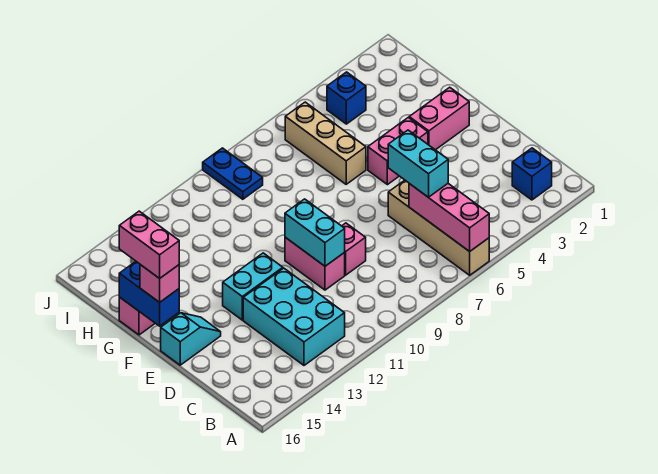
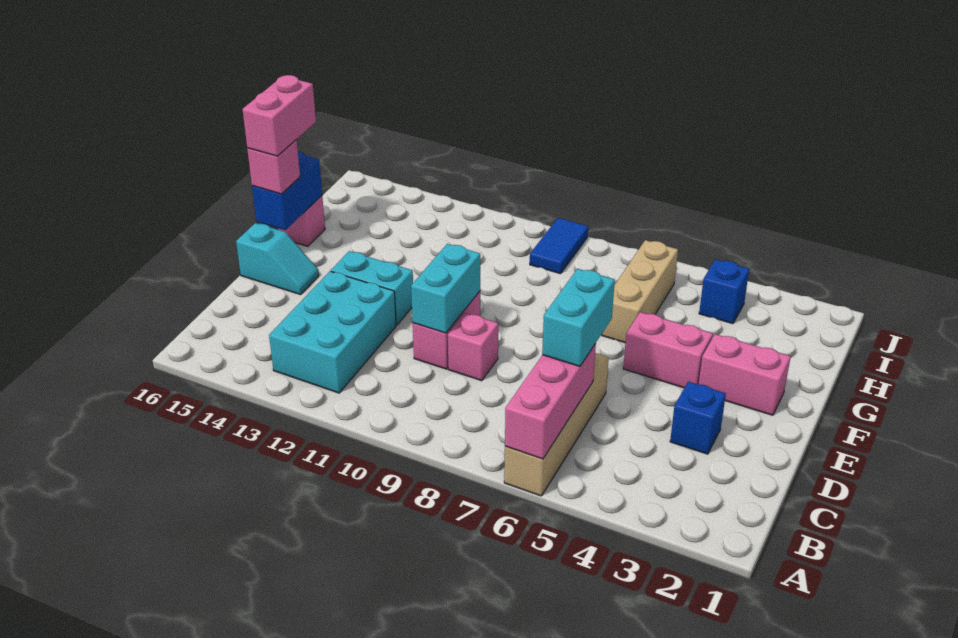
blue brick B2 level 1 -> blue brick D3 level 1
blue plate I9:J9 level 1 -> blue tile I9:J9 level 1

